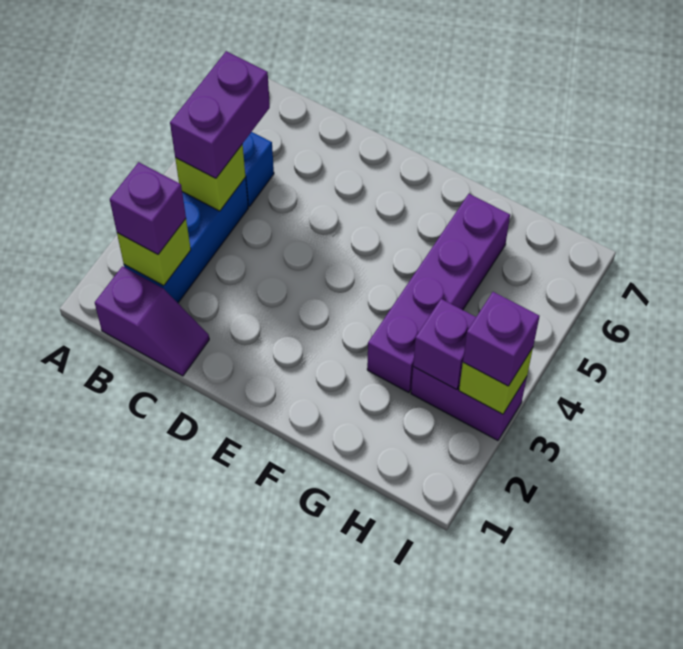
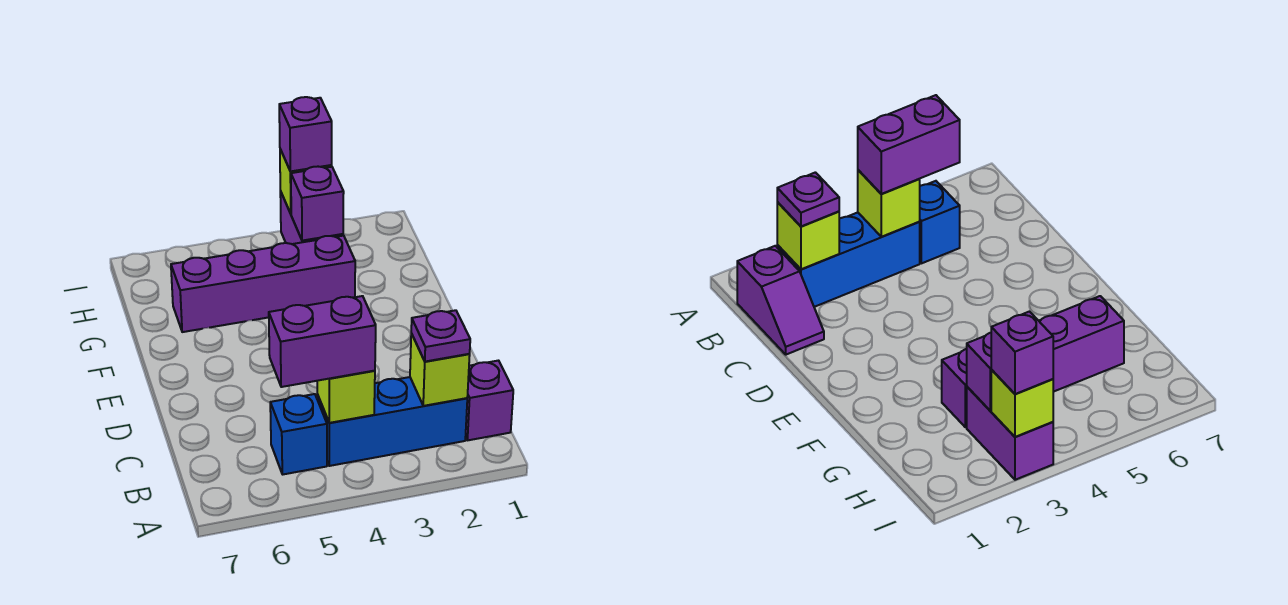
purple brick B2 level 3 -> purple plate B2 level 3

